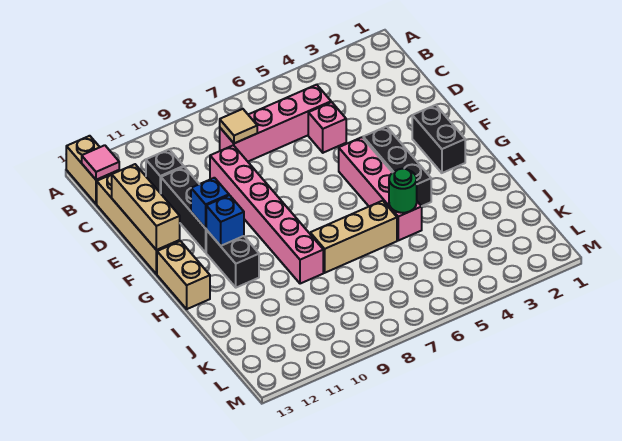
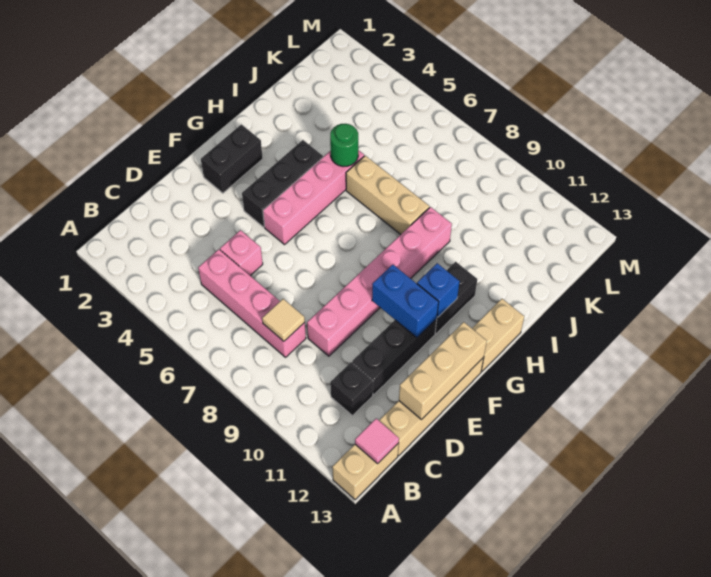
blue brick F11 level 2 -> blue brick F10:F11 level 2

